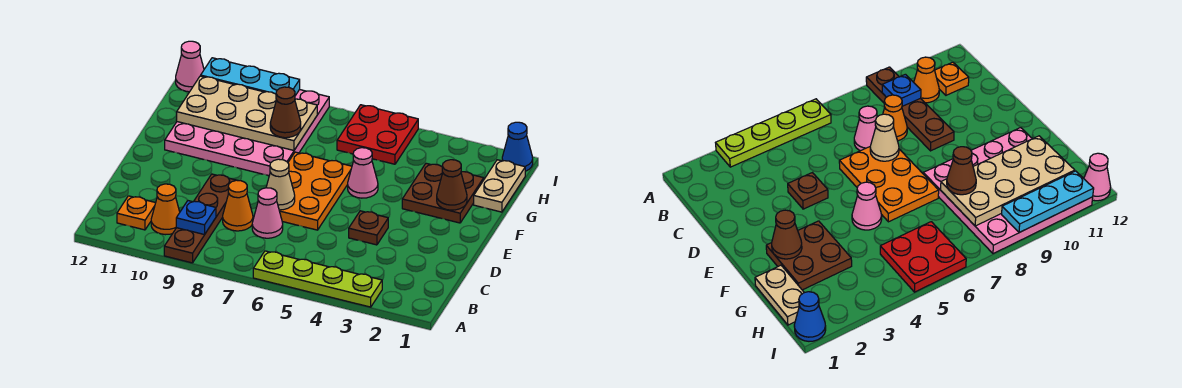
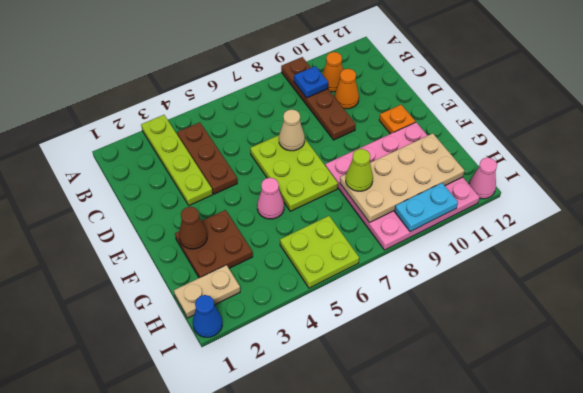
lime plate A3:A6 level 1 -> lime plate A3:D3 level 1
orange plate B11 level 1 -> orange plate E11 level 1
pink cone C7 level 1 -> none
orange cone C8 level 1 -> orange cone C10 level 1
brown plate D4 level 1 -> brown plate B4:D4 level 1
orange plate D6:F7 level 1 -> lime plate D6:F7 level 1
tan plate G1:H1 level 1 -> tan plate H1:H2 level 1
brown cone G8 level 3 -> lime cone G8 level 3
red plate H5:I6 level 1 -> lime plate H5:I6 level 1
cyan plate I9:I11 level 2 -> cyan plate I9:I10 level 2

